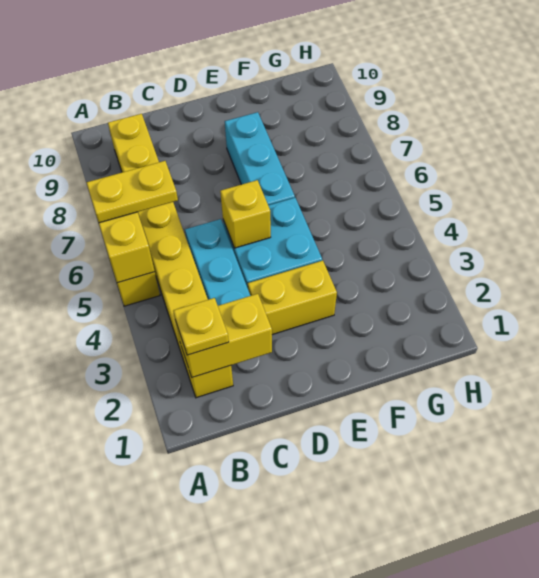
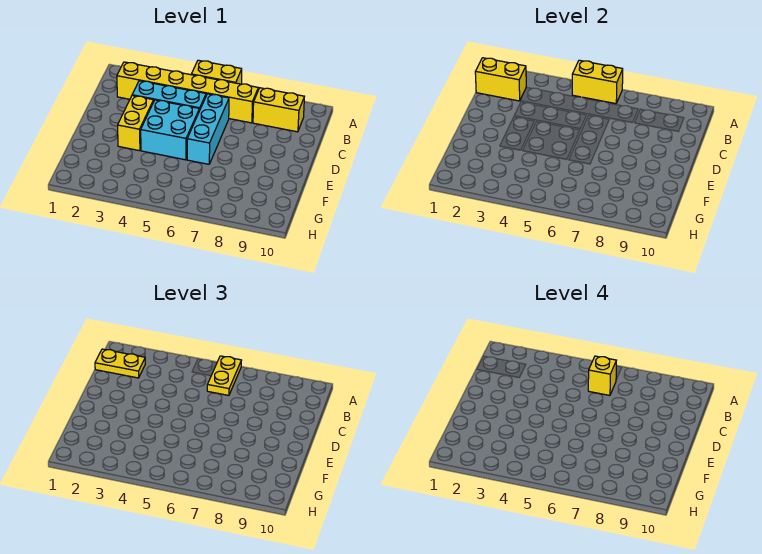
yellow brick B2:C2 level 2 -> yellow brick B1:B2 level 2
yellow plate B2 level 3 -> yellow plate B1:B2 level 3
yellow brick D5 level 2 -> yellow brick B6 level 4
cyan brick E6:E8 level 1 -> cyan brick C6:E6 level 1

